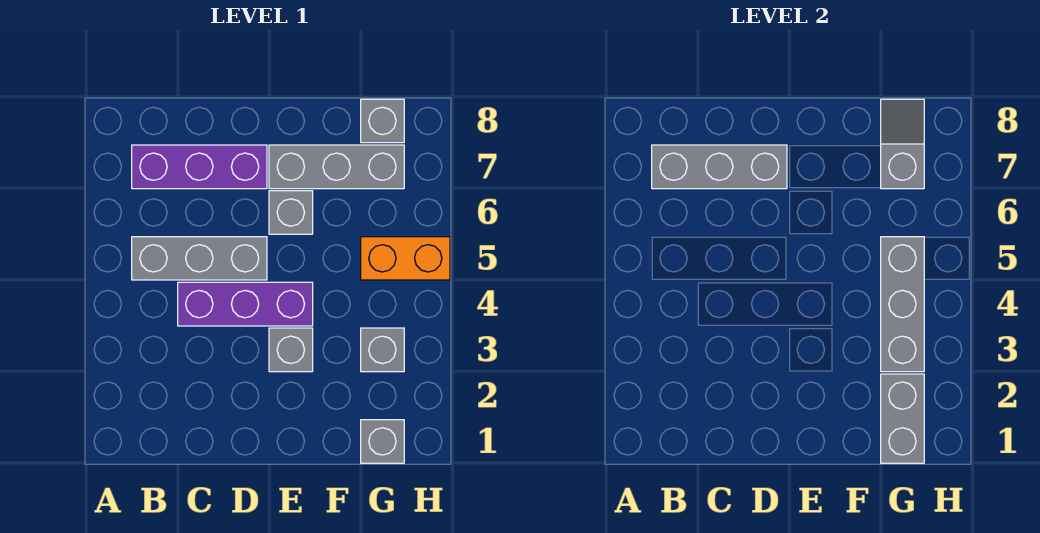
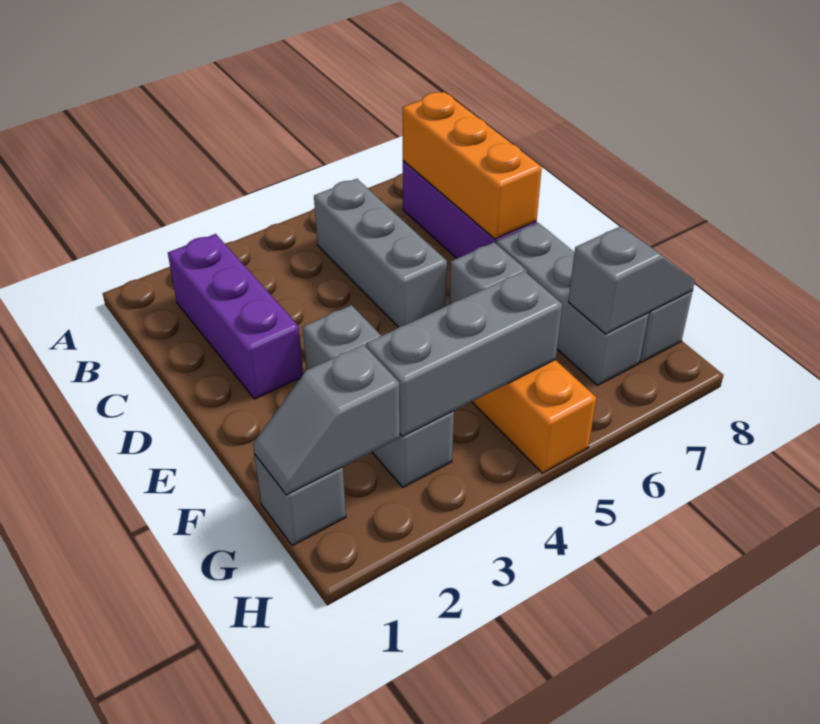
grey brick B7:D7 level 2 -> orange brick B7:D7 level 2
purple brick C4:E4 level 1 -> purple brick B2:D2 level 1
grey brick G1:G2 level 2 -> grey slope G1:G2 level 2 top 2

